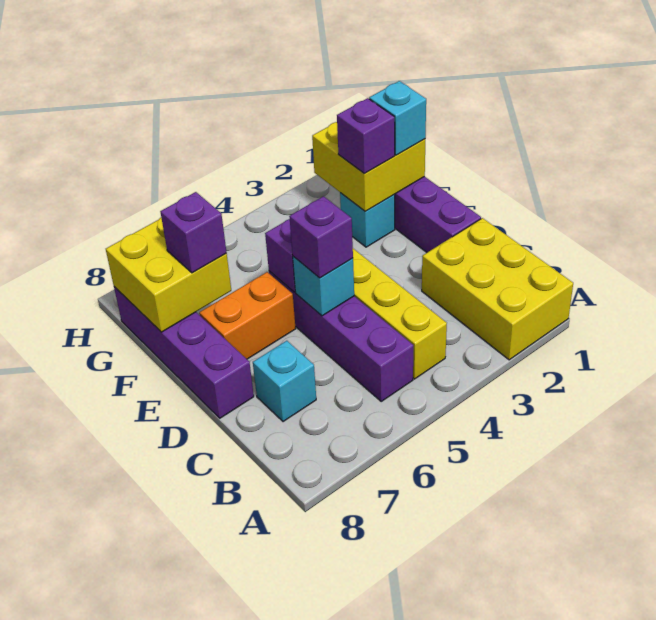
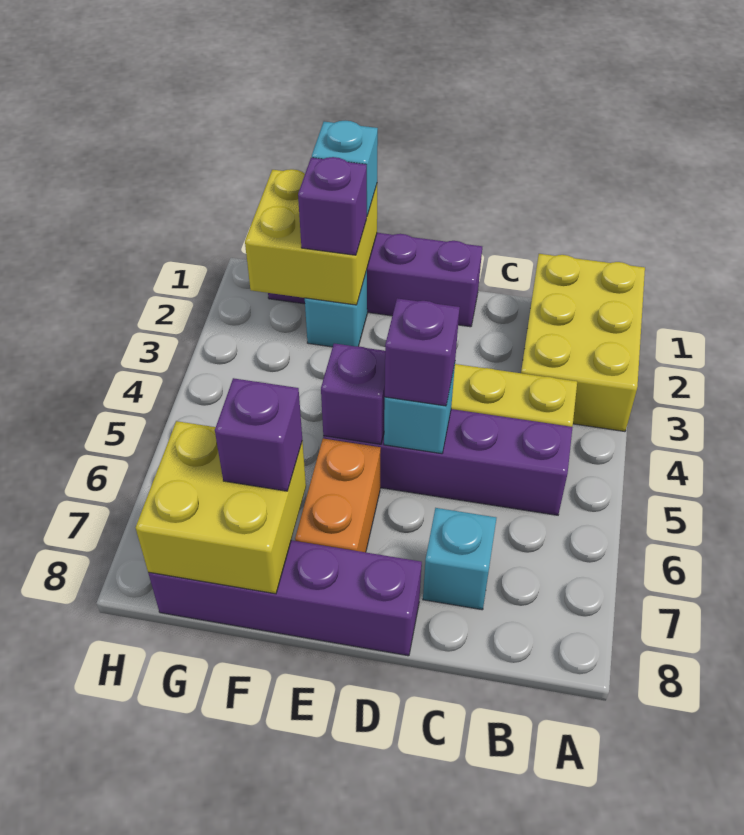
yellow brick A1:C2 level 1 -> yellow brick A1:B3 level 1

